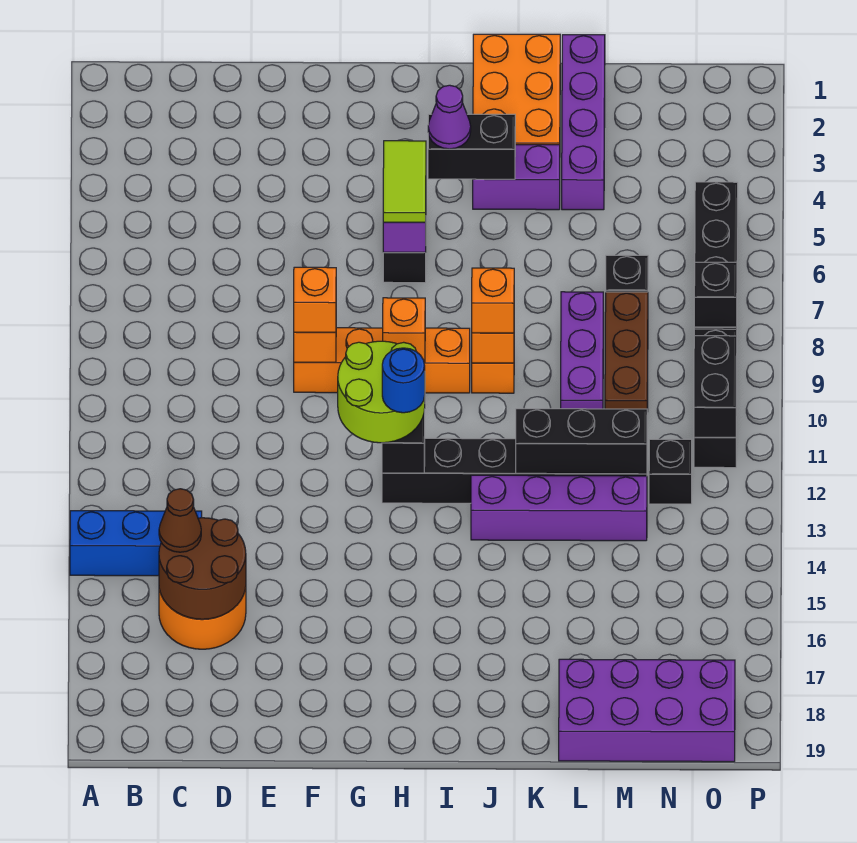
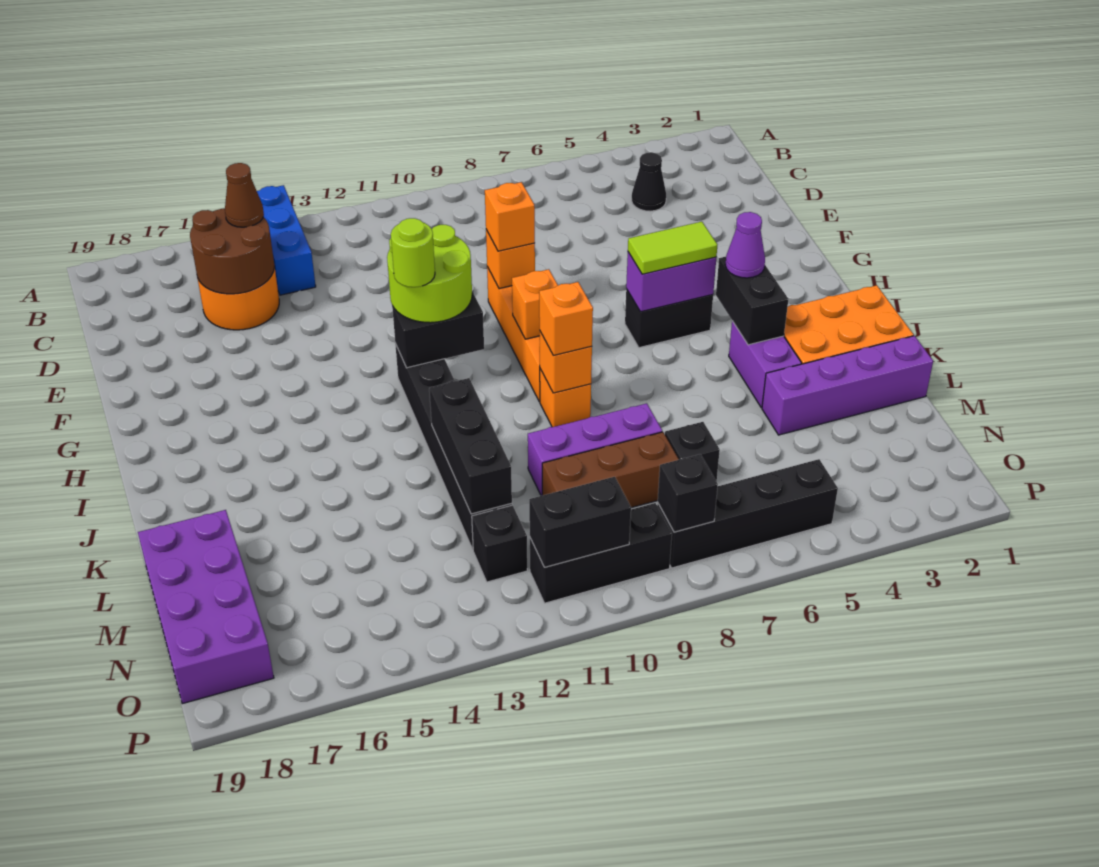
none -> black cone C4 level 1
blue round brick H12 level 4 -> lime round brick H12 level 4
purple brick J13:M13 level 1 -> none

